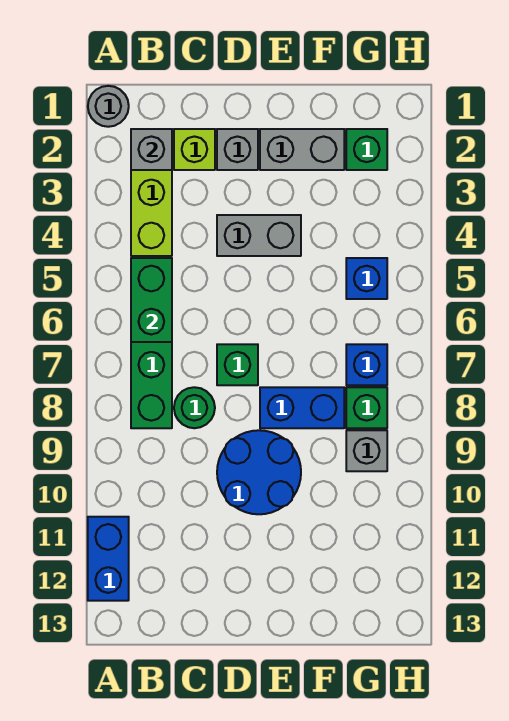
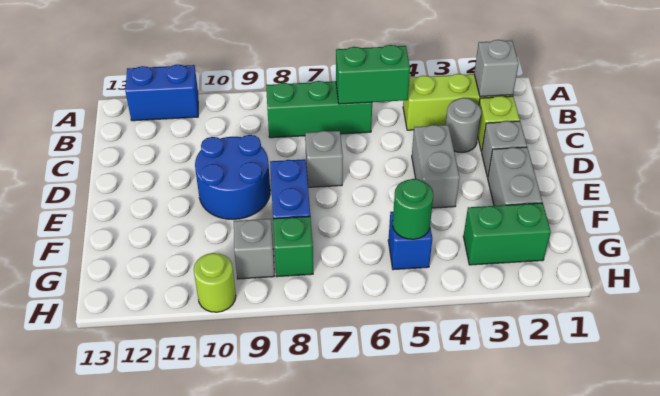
grey round brick A1 level 1 -> grey round brick C3 level 1
green round brick C8 level 1 -> green round brick G5 level 2
green brick D7 level 1 -> grey brick D7 level 1
green brick G2 level 1 -> green brick G2:G3 level 1
blue brick G7 level 1 -> none
none -> lime round brick H10 level 1

